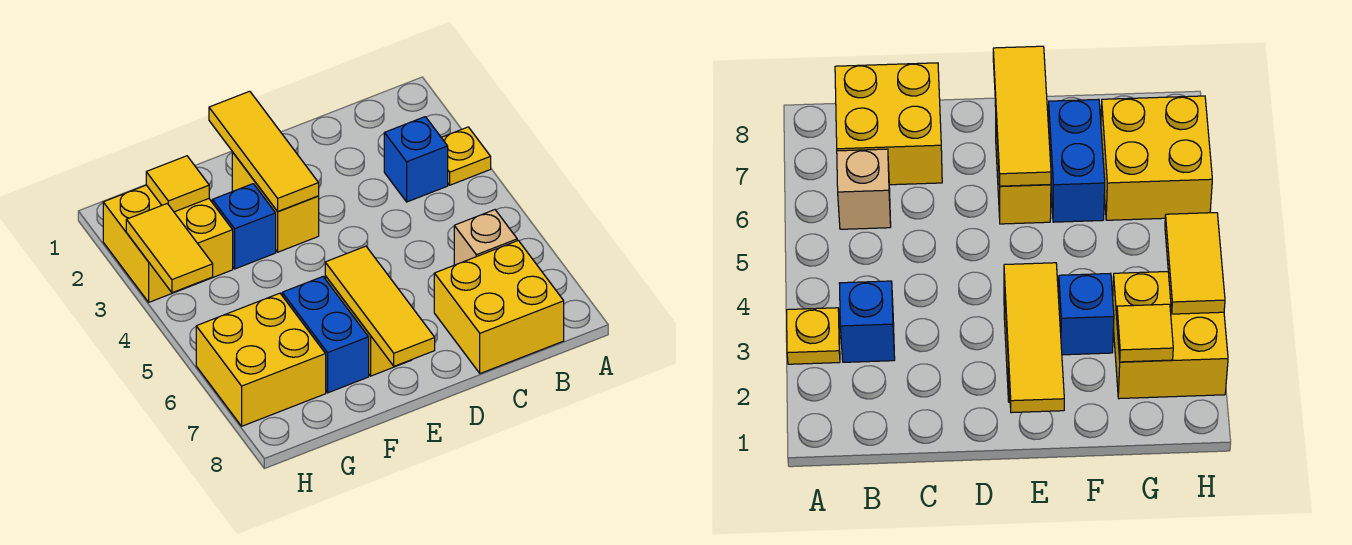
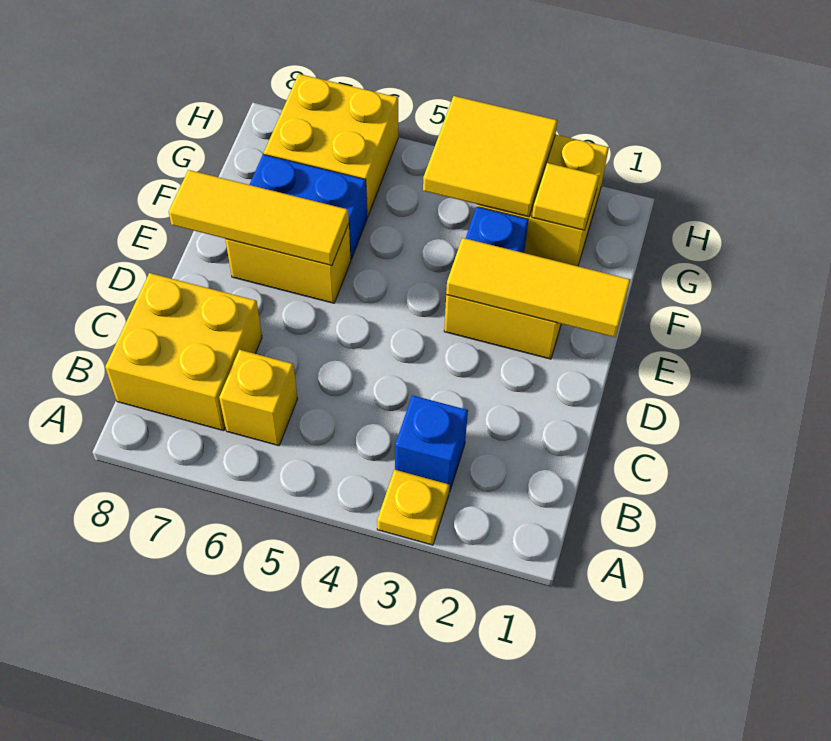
tan brick B6 level 1 -> yellow brick B6 level 1
yellow tile H3:H4 level 2 -> yellow tile G3:H4 level 2

